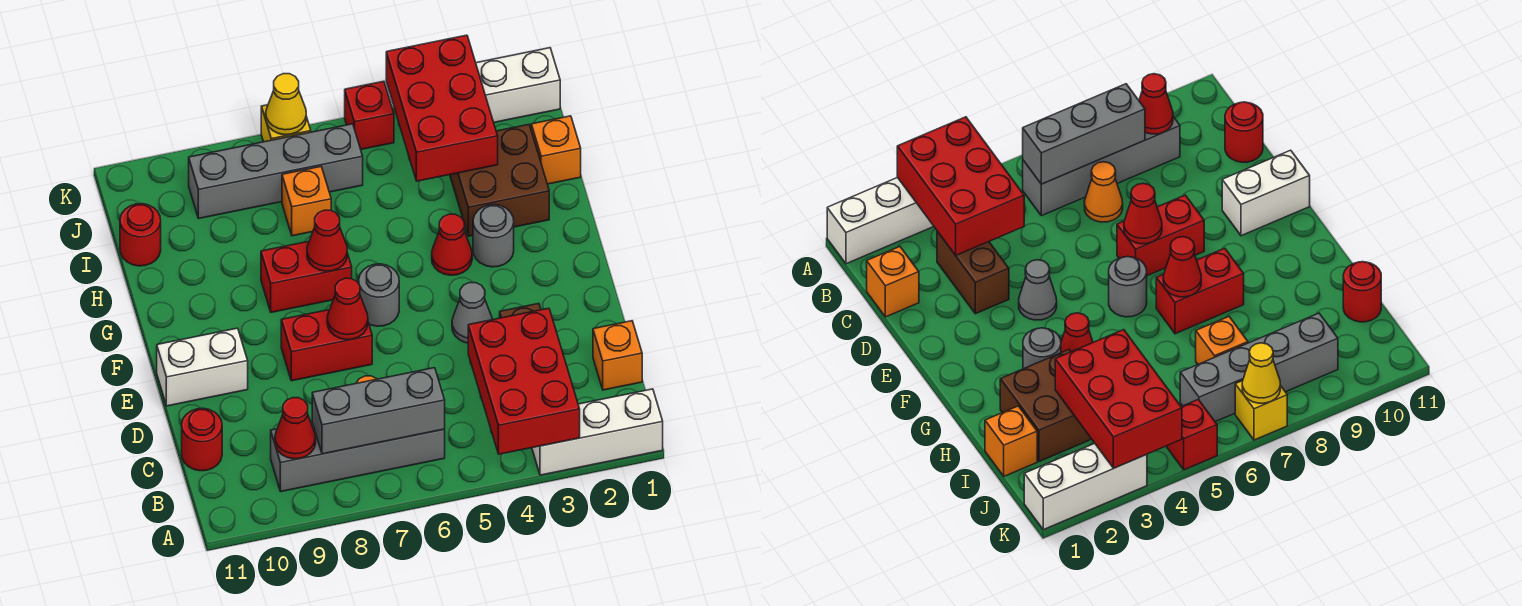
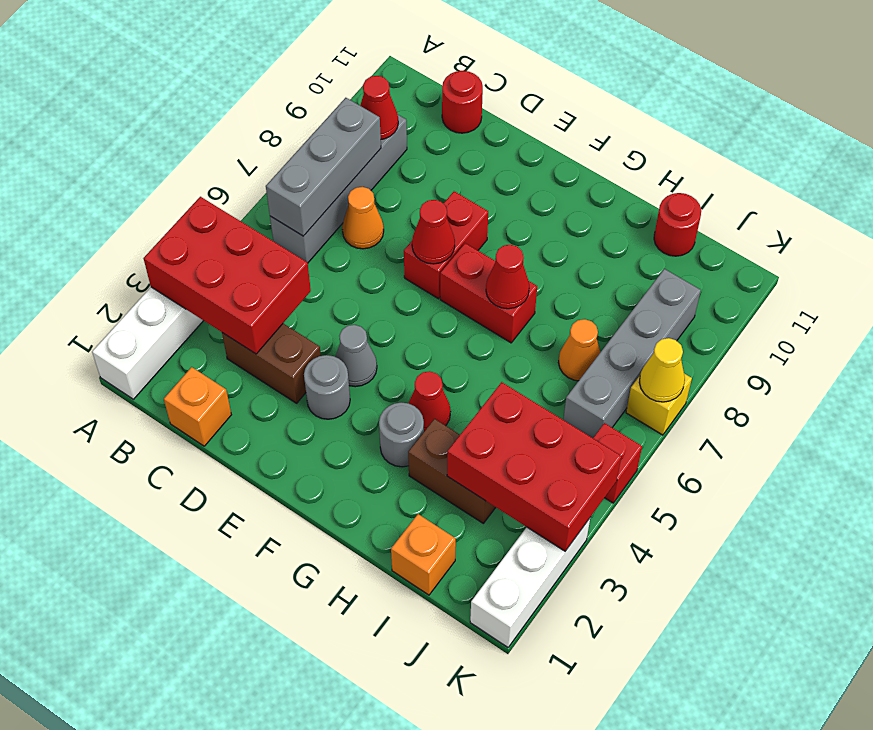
white brick E10:E11 level 1 -> none
grey round brick F6 level 1 -> grey round brick E3 level 1
red brick G7:G8 level 1 -> red brick F7:G7 level 1
brown brick H2:I3 level 1 -> brown brick H3:I3 level 1
orange brick I7 level 1 -> orange cone I7 level 1

